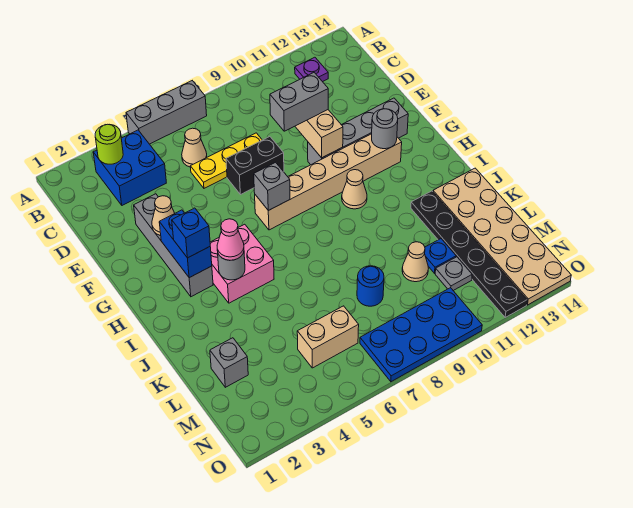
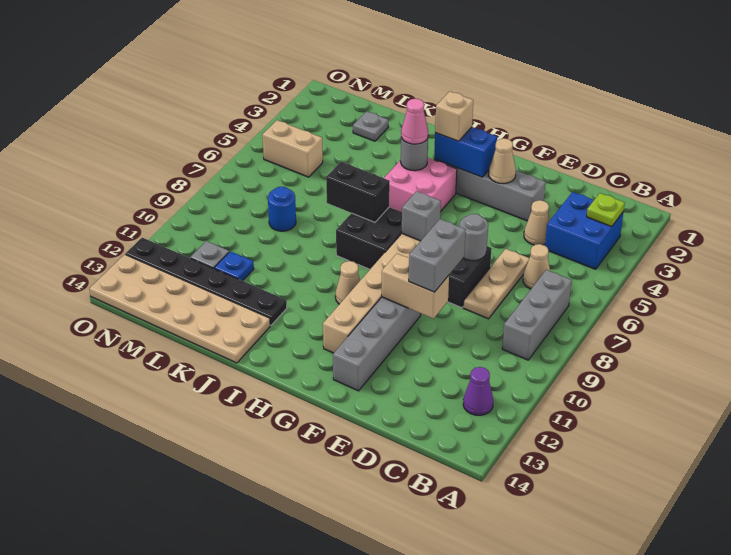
grey brick A5:A7 level 1 -> grey brick B7:B9 level 1
lime round brick B3 level 2 -> lime plate B3 level 2
purple plate B12 level 1 -> purple cone B12 level 1
yellow plate D6:D8 level 1 -> tan plate D6:D8 level 1
grey round brick G12 level 2 -> grey round brick E7 level 2
blue brick H3 level 3 -> tan brick H3 level 3
none -> black brick H7:I8 level 1
none -> black brick I7:J7 level 2
grey brick L2 level 1 -> grey plate L2 level 1
tan cone L10 level 1 -> tan cone D4 level 1
tan brick M5:M6 level 1 -> tan brick M5:N5 level 1
blue plate N7:O10 level 1 -> none

